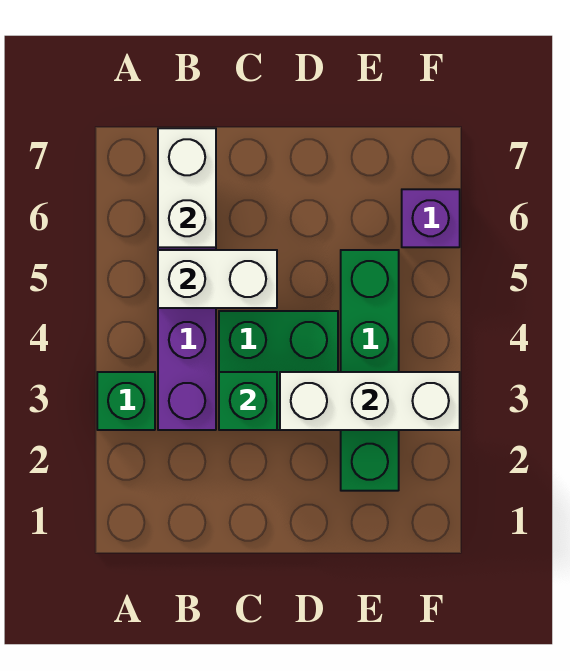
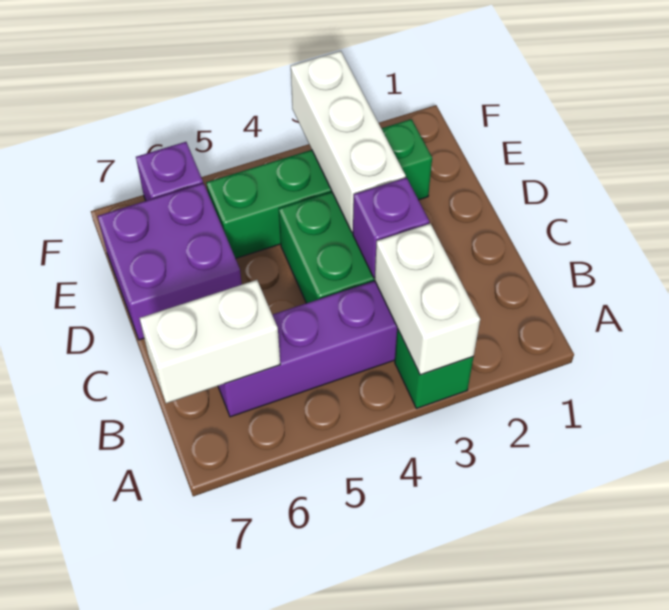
white brick B5:C5 level 2 -> white brick A3:B3 level 2
green brick C3 level 2 -> purple brick C3 level 2
none -> purple brick D6:E7 level 1

